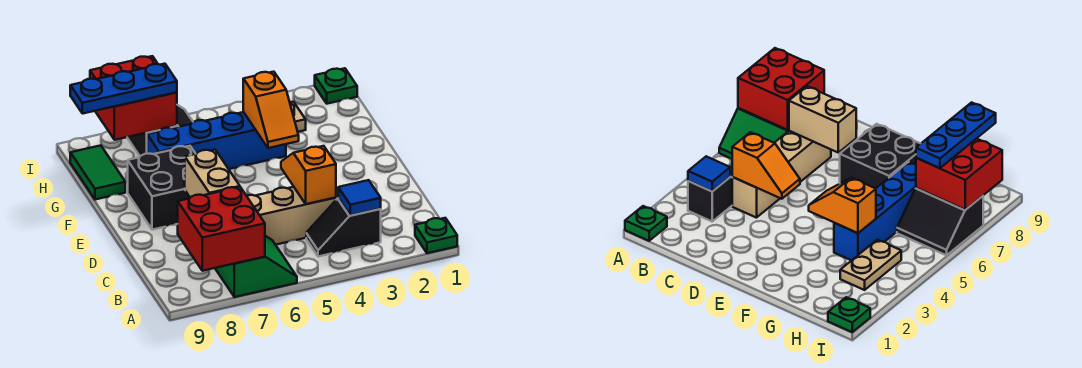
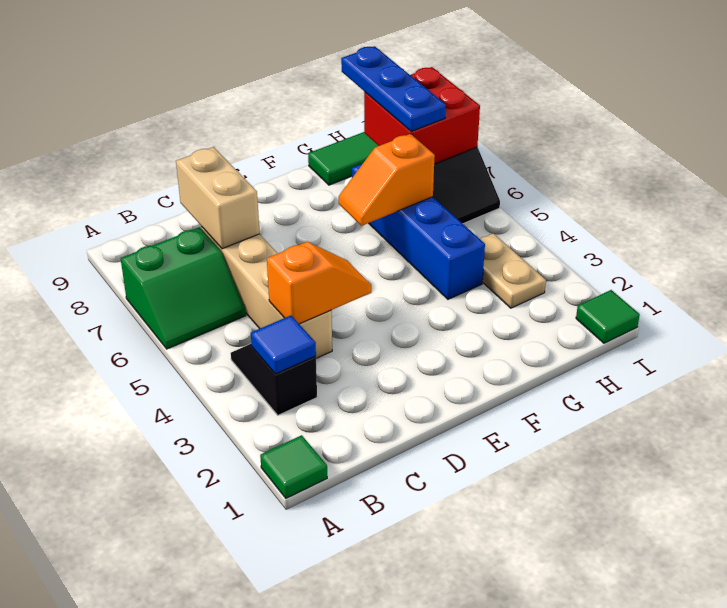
green plate A1 level 1 -> green tile A1 level 1
red brick A7:B8 level 2 -> none
tan brick C7:D7 level 2 -> tan brick C7:C8 level 2
black brick E7:F8 level 1 -> none
orange slope F4:G4 level 2 top G -> orange slope F6:G6 level 2 top G
green plate I1 level 1 -> green tile I1 level 1

